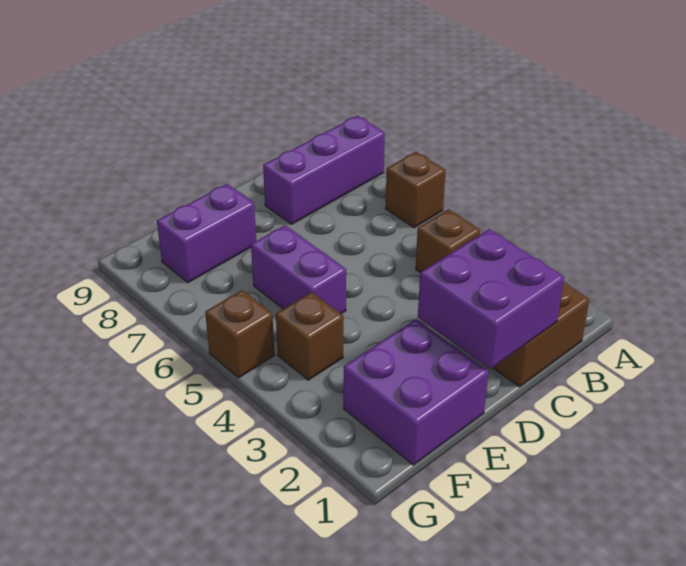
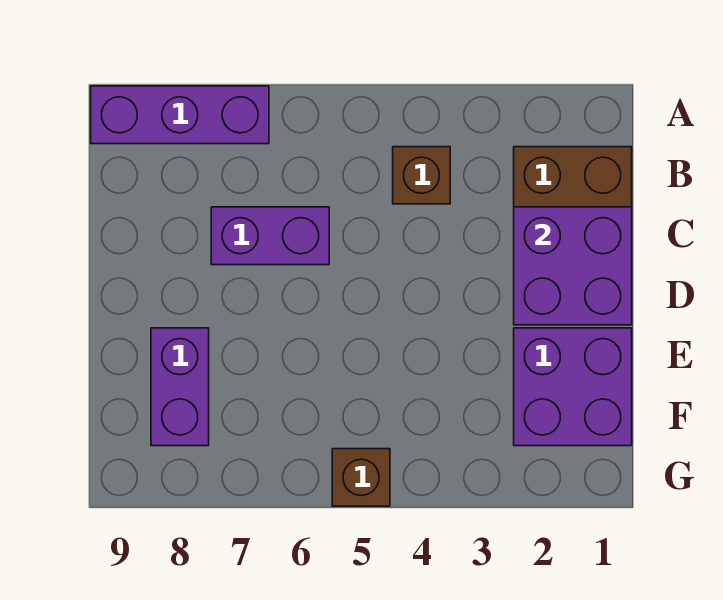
brown brick A6 level 1 -> none
purple brick A8:C8 level 1 -> purple brick A7:A9 level 1
purple brick E5:E6 level 1 -> purple brick C6:C7 level 1
brown brick F4 level 1 -> none

